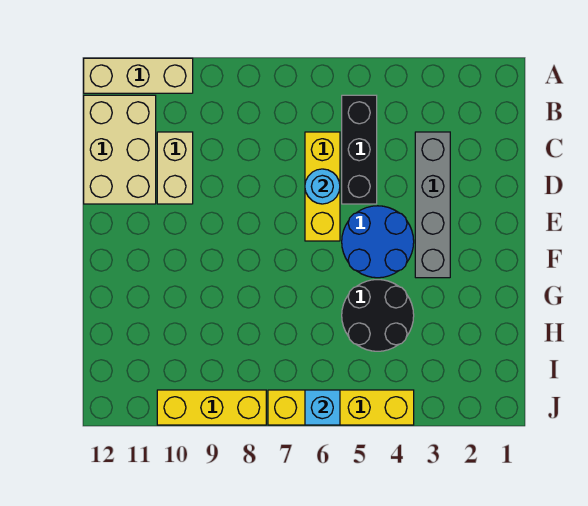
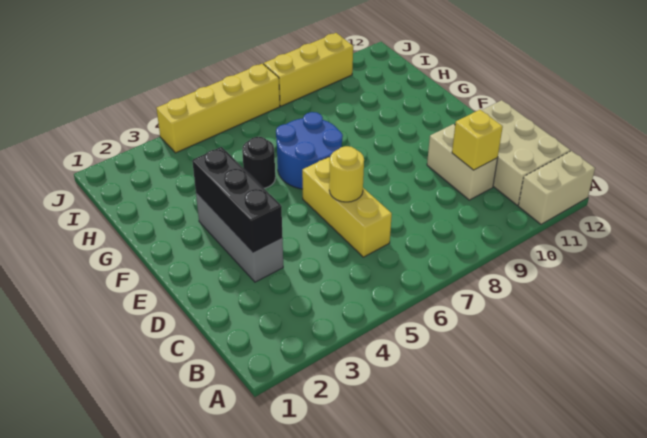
tan brick A10:A12 level 1 -> tan brick A11:A12 level 1
black brick B5:D5 level 1 -> black brick D3:F3 level 2
grey brick C3:F3 level 1 -> grey brick D3:F3 level 1
none -> yellow brick C10 level 2
cyan round brick D6 level 2 -> yellow round brick D6 level 2
blue round brick E4:F5 level 1 -> blue round brick F6:G7 level 1
black round brick G4:H5 level 1 -> black round brick G5 level 1
cyan brick J6 level 2 -> none

